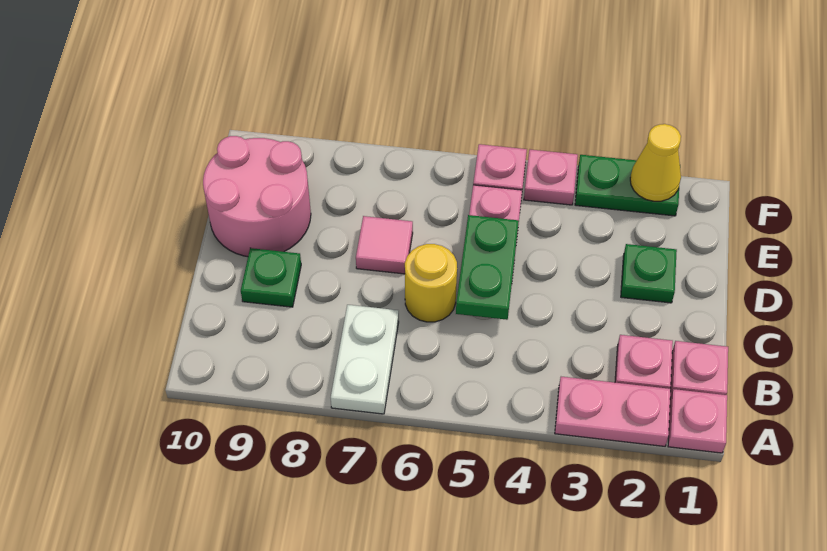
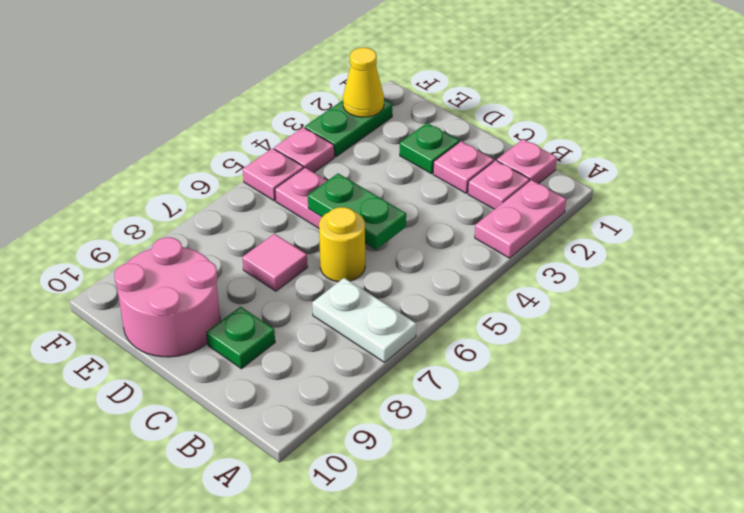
pink plate A1 level 1 -> pink plate C2 level 1

